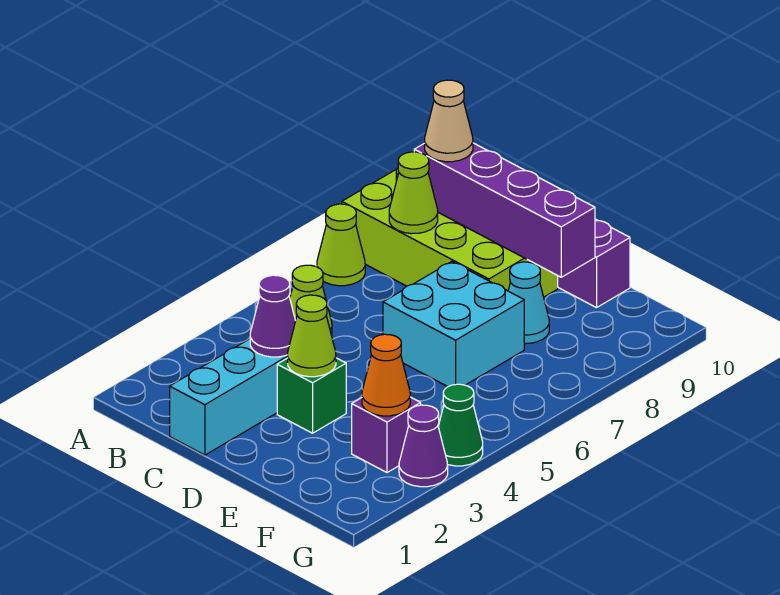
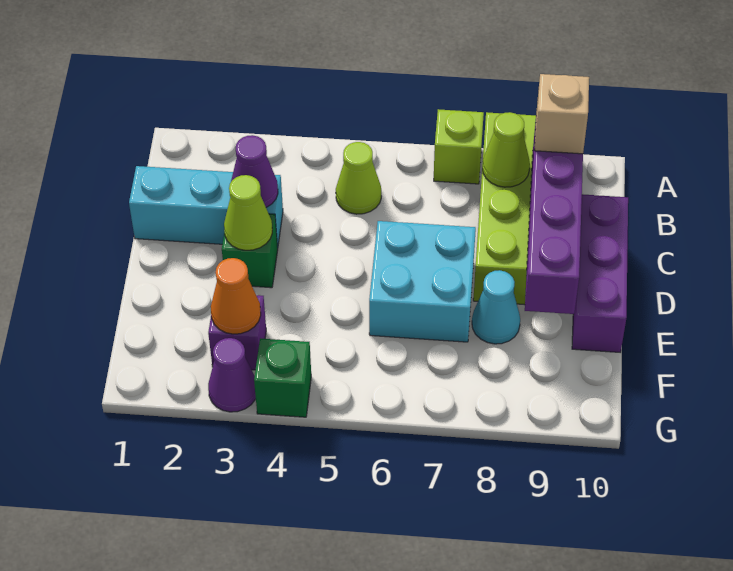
lime cone A7 level 1 -> lime brick A7 level 1
tan cone B9 level 3 -> tan brick B9 level 3
green cone G4 level 1 -> green brick G4 level 1

